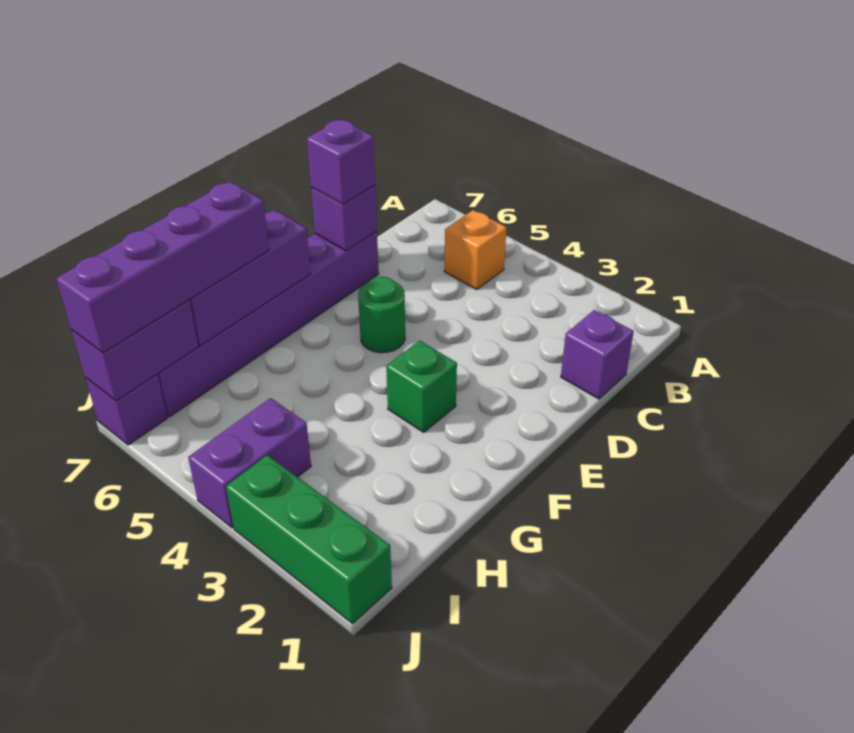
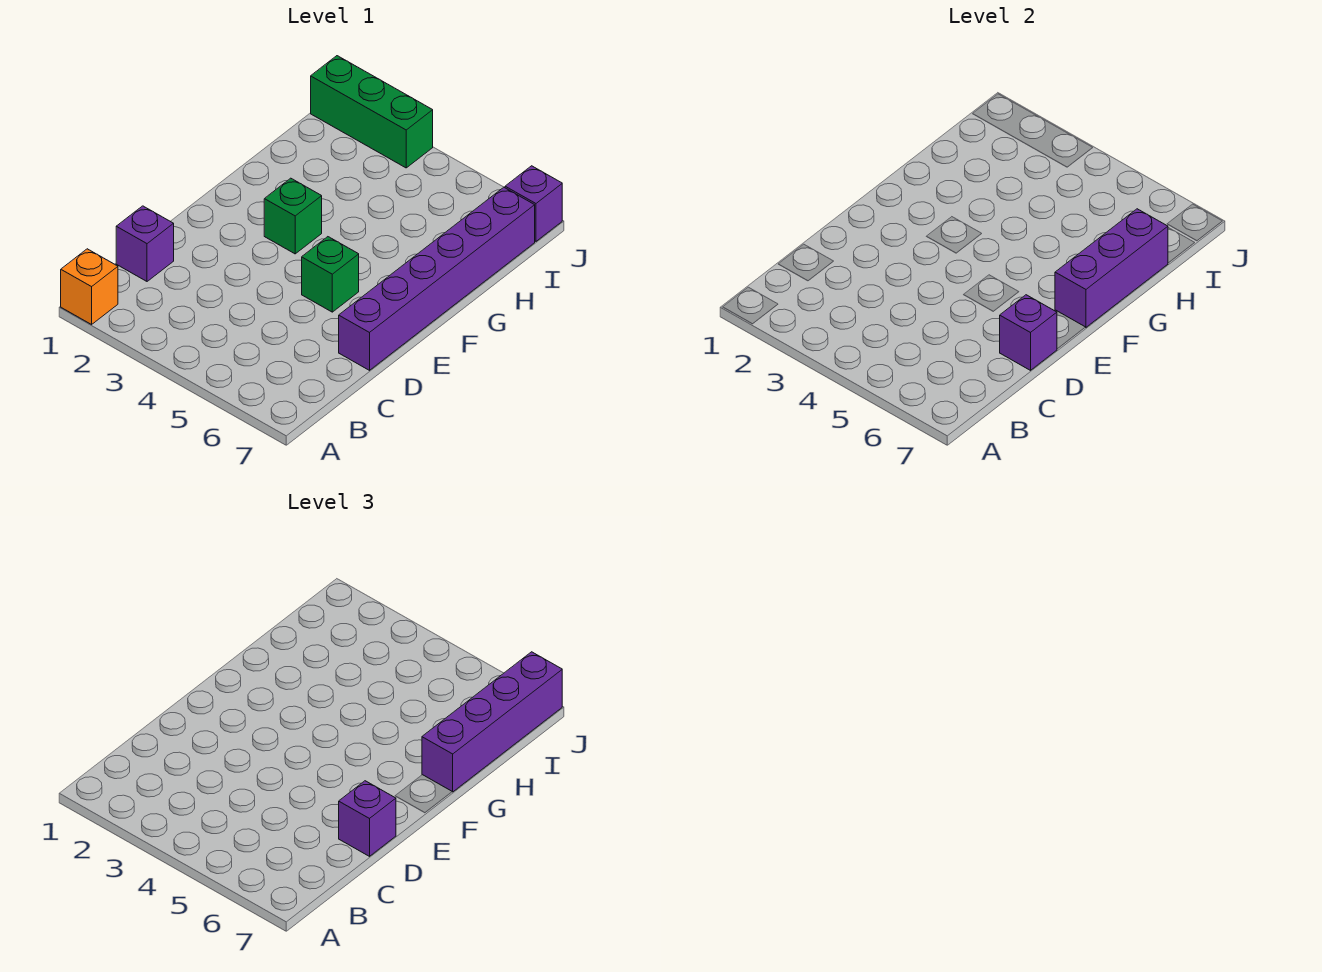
orange brick B5 level 1 -> orange brick A1 level 1
green round brick E5 level 1 -> green brick E5 level 1
purple brick I4:J4 level 1 -> none
purple brick I7:J7 level 2 -> none

